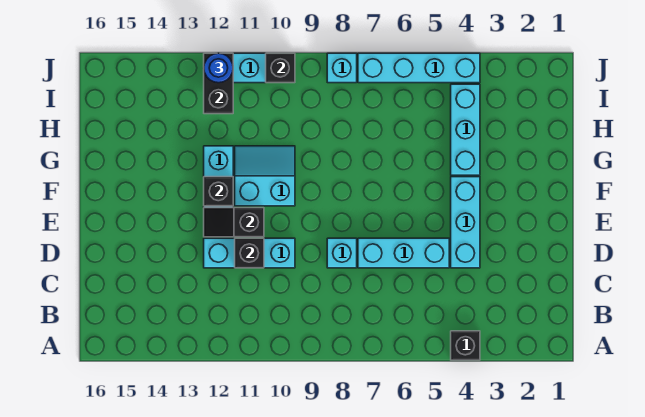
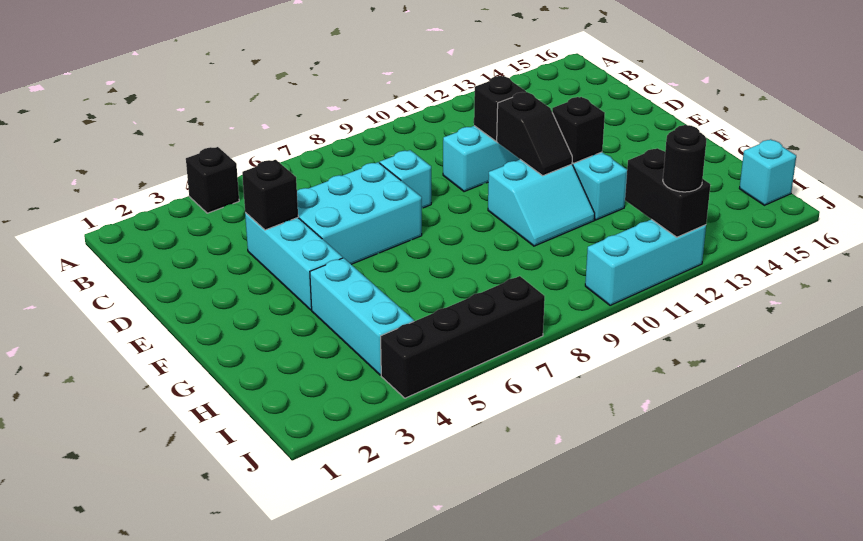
cyan brick D5:D7 level 1 -> cyan brick D5:E7 level 1
black slope E11:E12 level 2 top 11 -> black slope E11:F11 level 2 top E
cyan brick J4:J7 level 1 -> black brick J4:J7 level 1
cyan brick J8 level 1 -> cyan brick I16 level 1
black brick J10 level 2 -> black brick D4 level 2
blue round brick J12 level 3 -> black round brick J12 level 3

